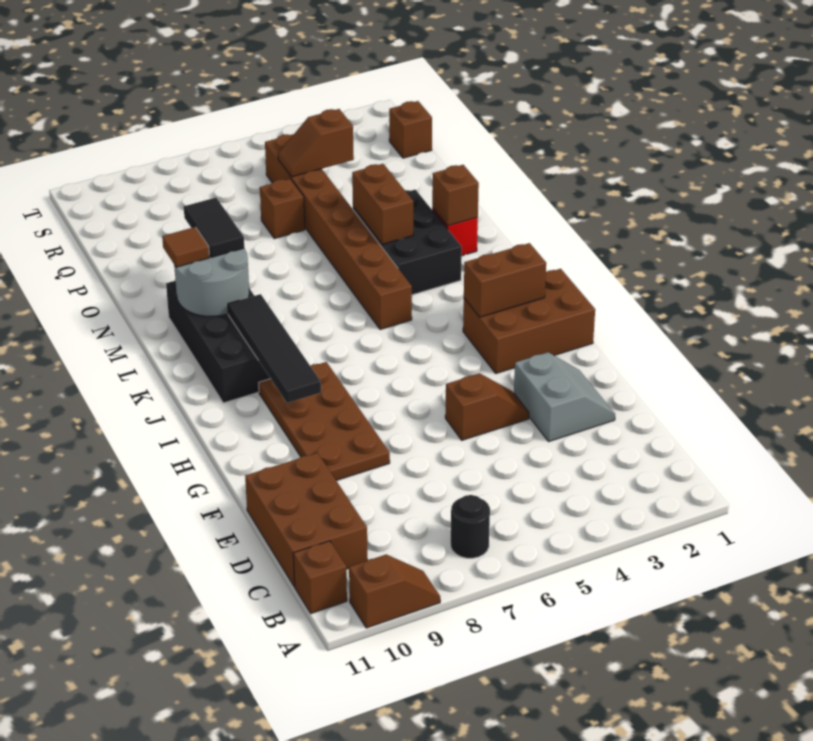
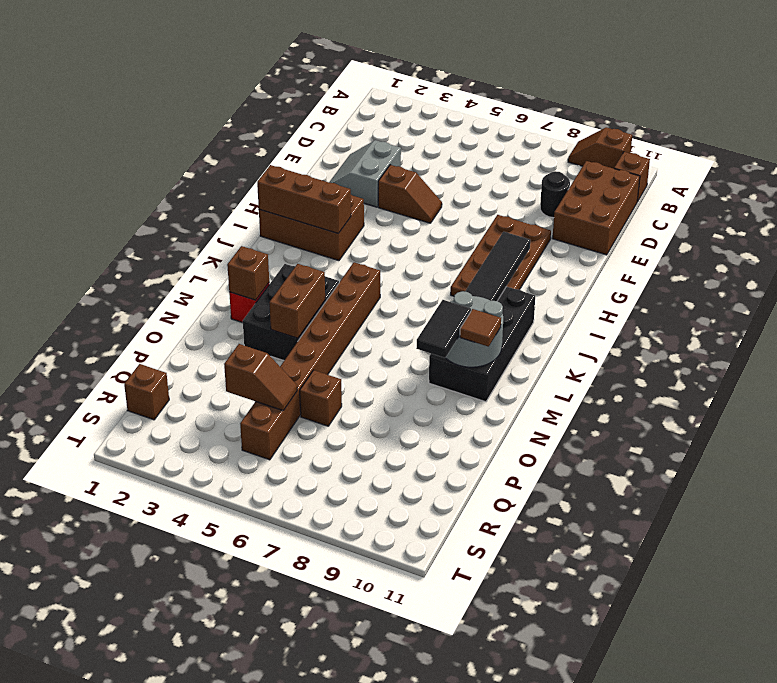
black round brick B7 level 1 -> black round brick D9 level 1
brown slope F4:F5 level 1 top 5 -> brown slope F4:F5 level 1 top 4
brown brick I2:I3 level 2 -> brown brick I1:I3 level 2

